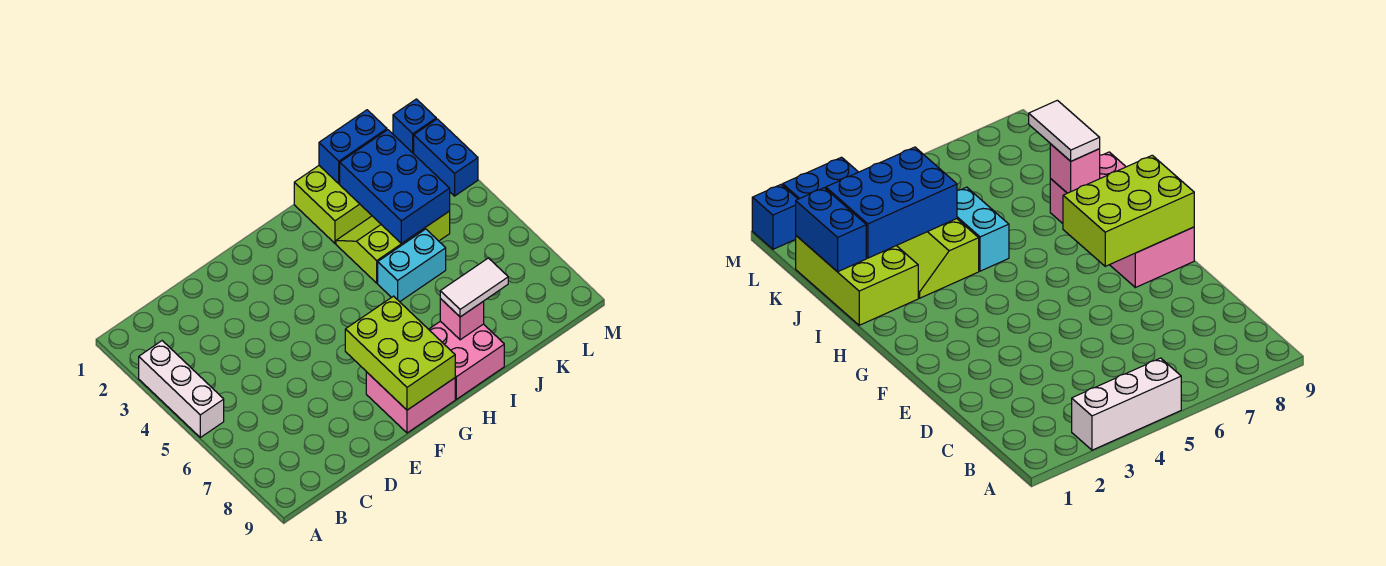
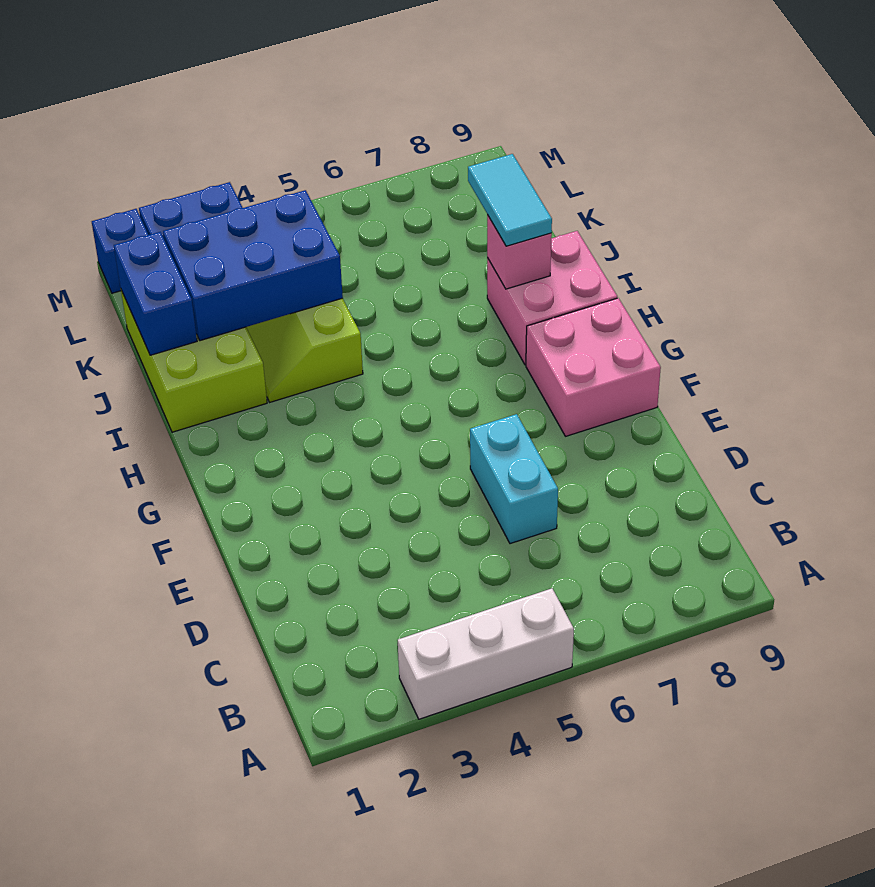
lime brick F7:G9 level 2 -> none
cyan brick I5:J5 level 1 -> cyan brick D6:E6 level 1
white tile I8:J8 level 3 -> cyan tile I8:J8 level 3

